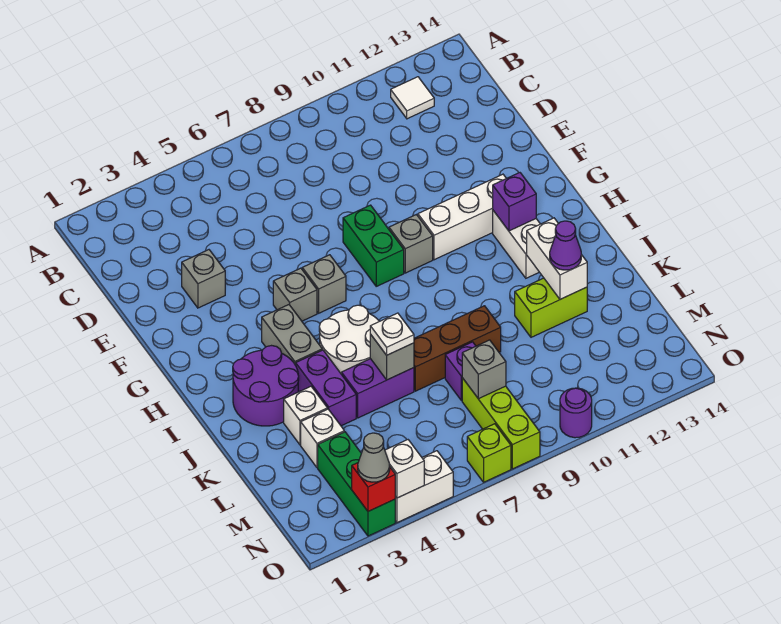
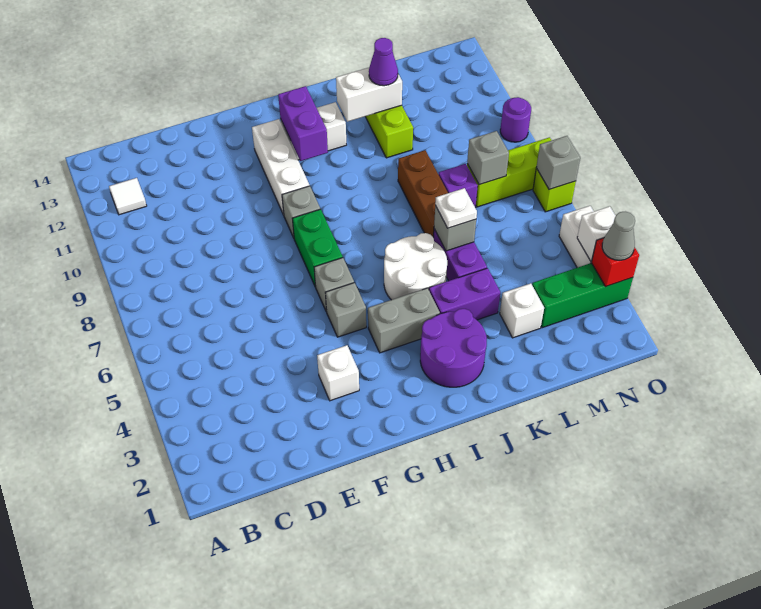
grey brick E3 level 1 -> grey brick O7 level 2
green brick F8:G8 level 1 -> green brick G7:G8 level 1
purple brick H12 level 2 -> purple brick H11:H12 level 2
white brick K3 level 1 -> white brick F3 level 1

